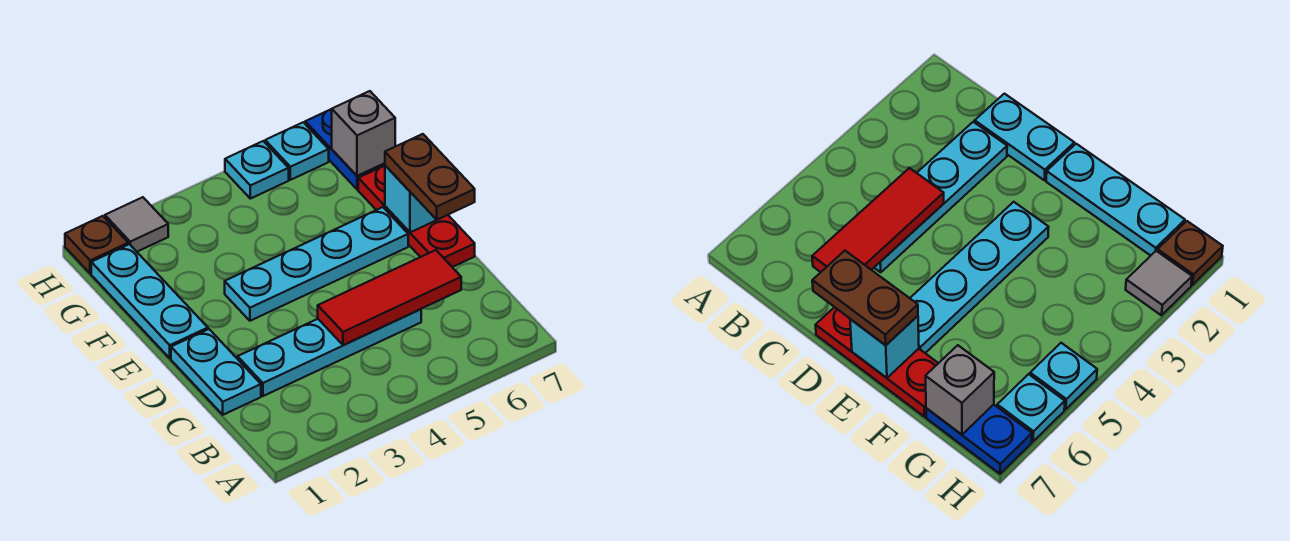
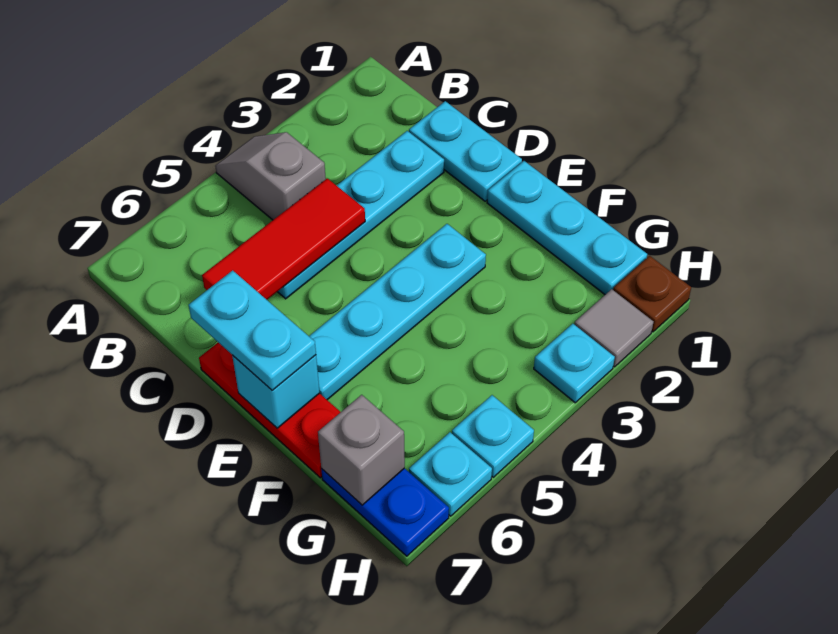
none -> grey slope A4:B4 level 1 top B
brown plate D7:E7 level 3 -> cyan plate D7:E7 level 3
none -> cyan plate H3 level 1

